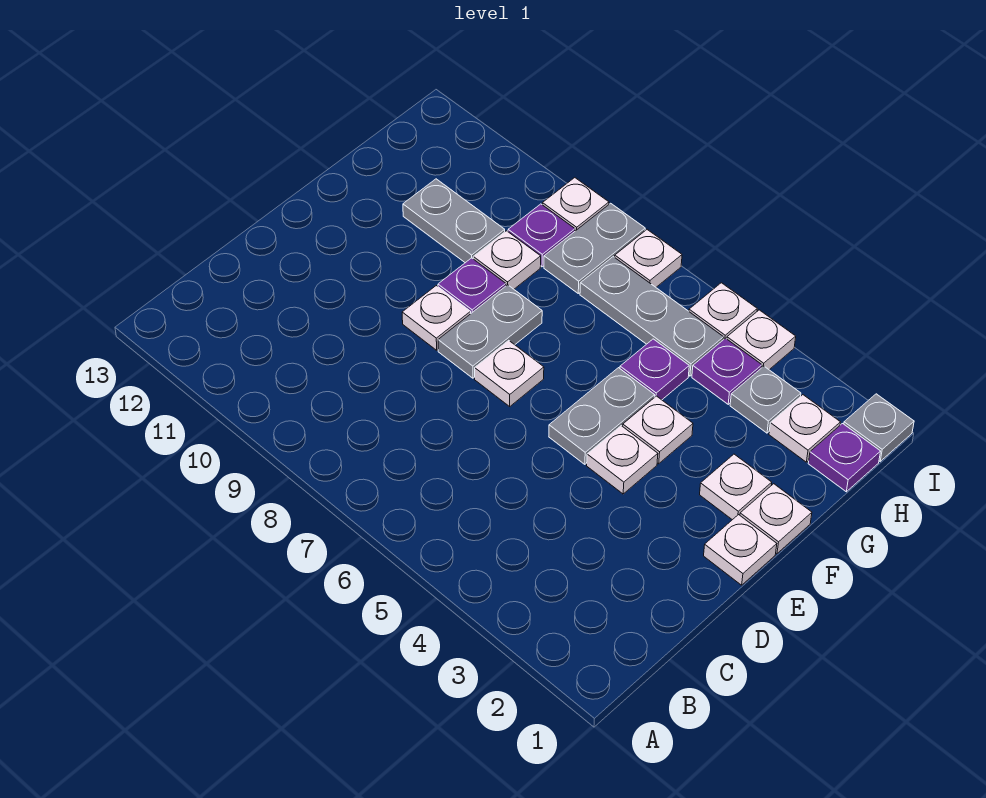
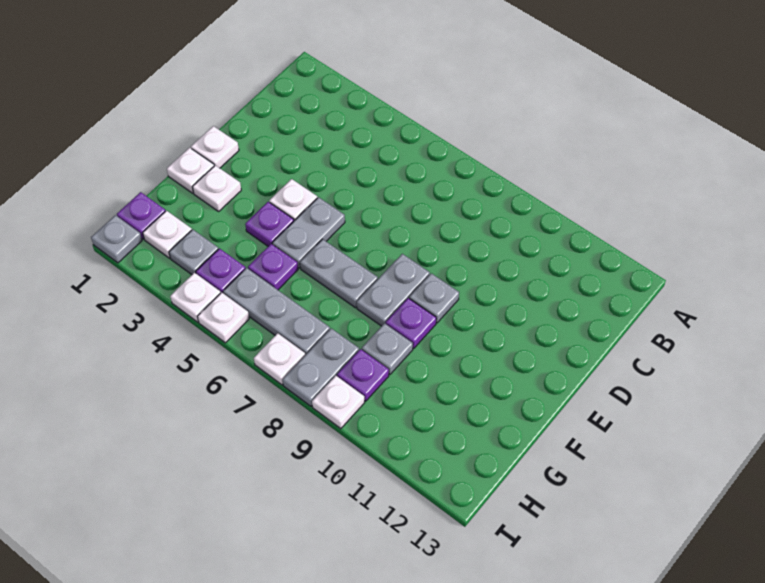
white plate E7 level 1 -> none
white plate E9 level 1 -> grey plate E9 level 1
white plate F4 level 1 -> purple plate F4 level 1
white plate G9 level 1 -> grey plate G9 level 1
grey plate G10:G11 level 1 -> grey plate F6:F7 level 1

